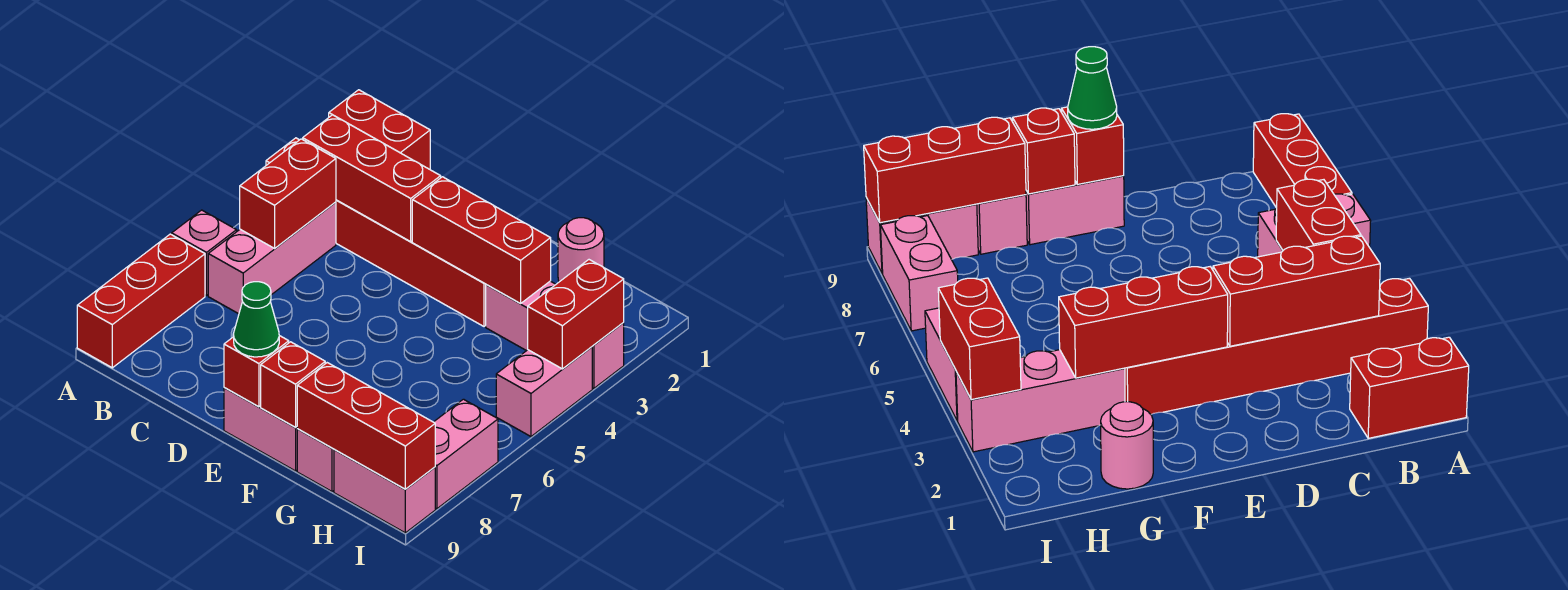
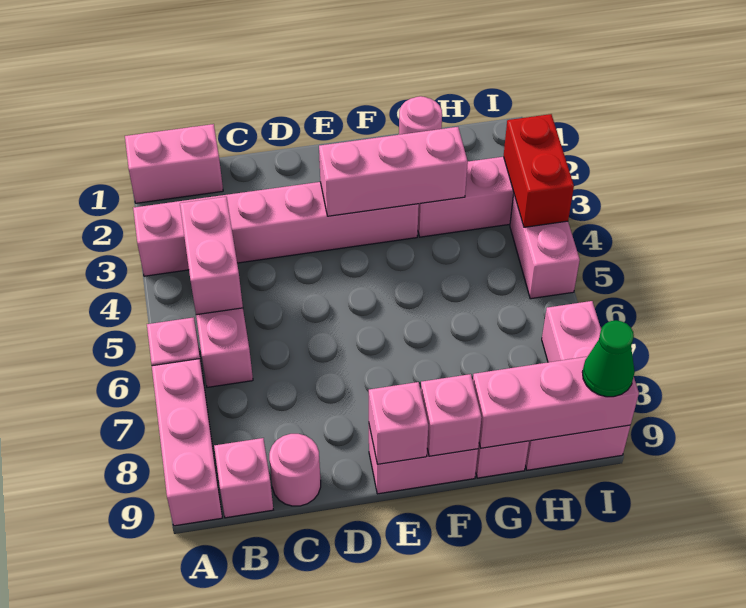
red brick A1:B1 level 1 -> pink brick A1:B1 level 1
red brick A3:F3 level 1 -> pink brick A3:F3 level 1
red brick A7:A9 level 1 -> pink brick A7:A9 level 1
red brick B3:D3 level 2 -> none
red brick B4:B5 level 2 -> pink brick B4:B5 level 2
none -> pink brick B9 level 1
none -> pink round brick C9 level 1
red brick E3:G3 level 2 -> pink brick E3:G3 level 2
red brick E9 level 2 -> pink brick E9 level 2
green cone E9 level 3 -> green cone I9 level 3
red brick F9 level 2 -> pink brick F9 level 2
red brick G9:I9 level 2 -> pink brick G9:I9 level 2

